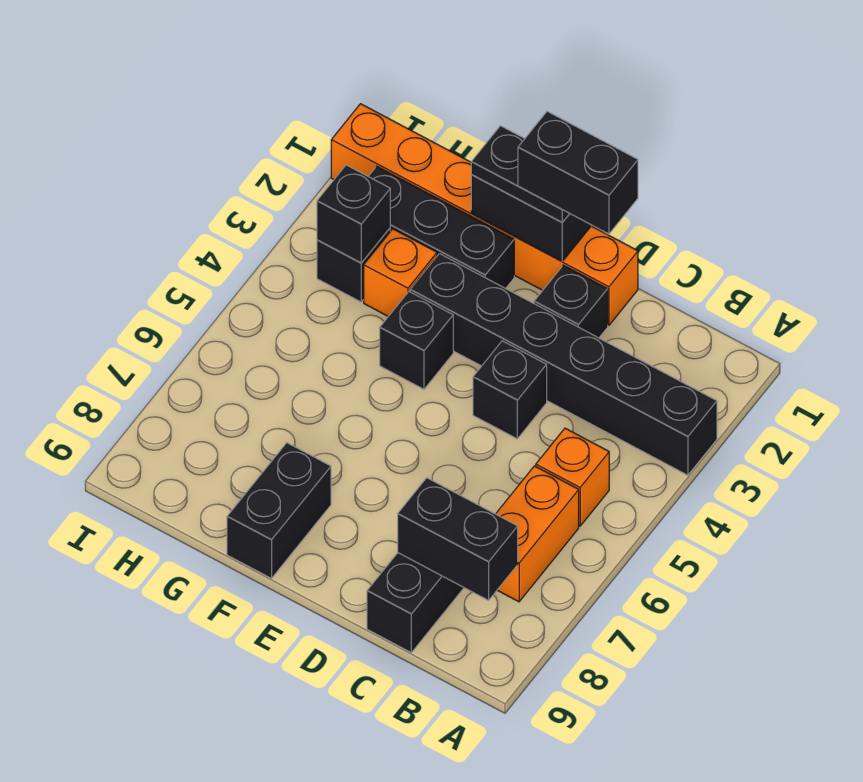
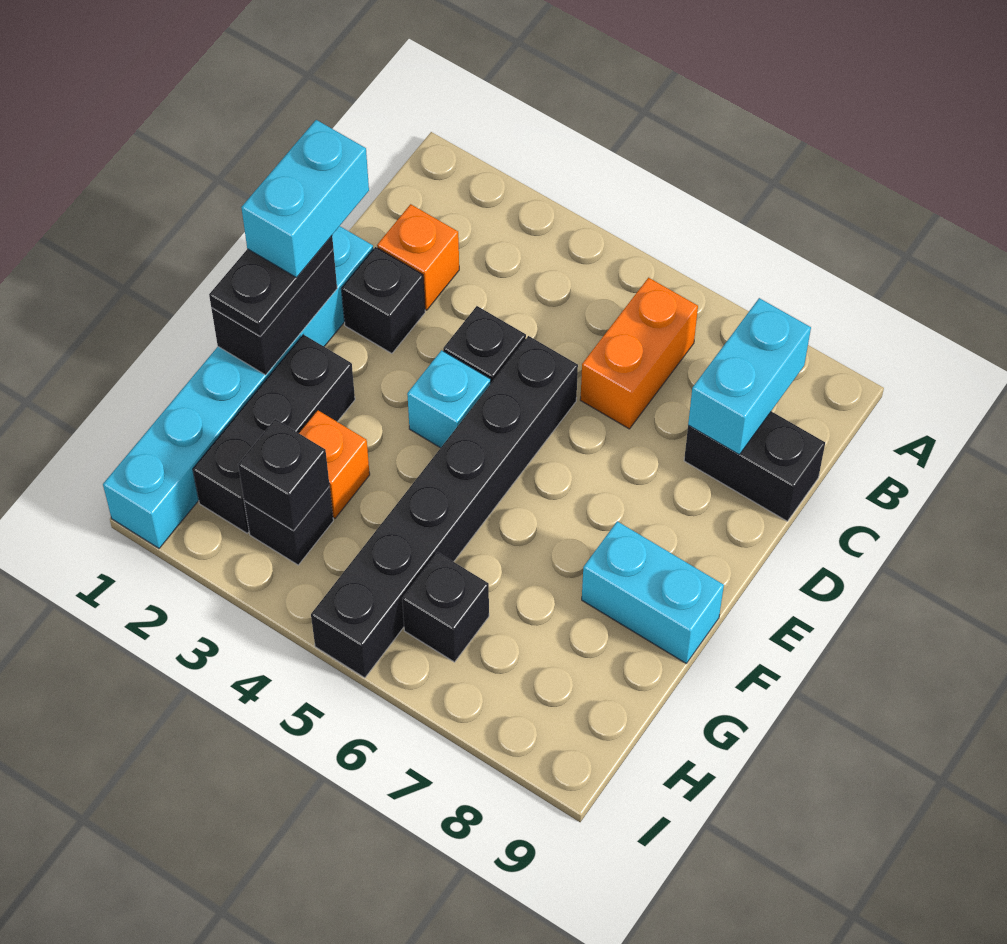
black brick A3:F3 level 1 -> black brick D5:I5 level 1
orange brick B5 level 1 -> orange brick C2 level 1
orange brick B6:B7 level 1 -> orange brick B6:C6 level 1
black brick B8:C8 level 2 -> cyan brick B8:C8 level 2
orange brick D1:I1 level 1 -> cyan brick D1:I1 level 1
black brick D1:E1 level 4 -> cyan brick D1:E1 level 4
none -> cyan brick E4 level 1
black brick F4 level 1 -> black brick H6 level 1
black brick F8:F9 level 1 -> cyan brick F8:F9 level 1

